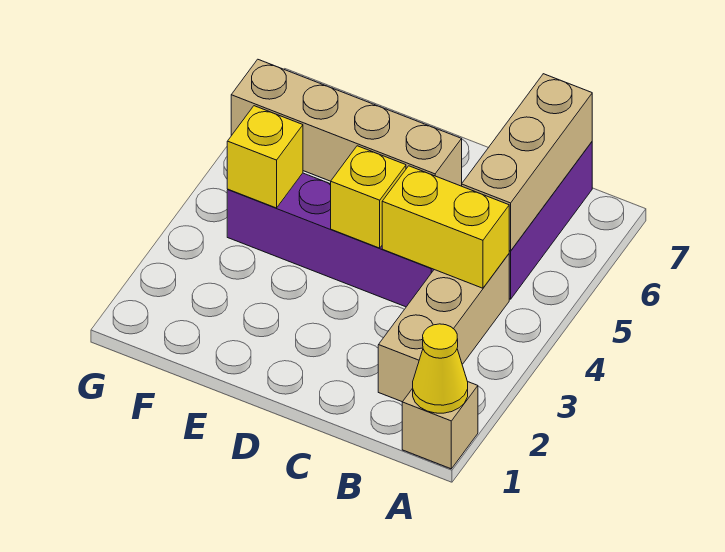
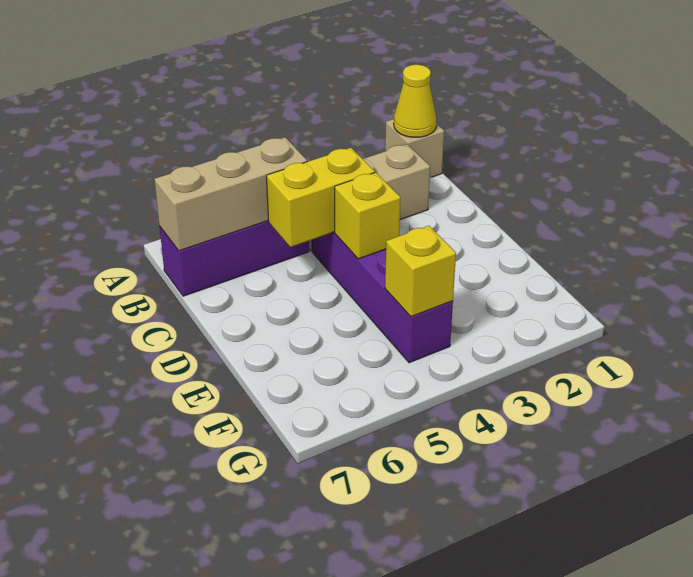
yellow brick B4:C4 level 2 -> yellow brick C4:C5 level 2
tan brick D6:G6 level 1 -> none

